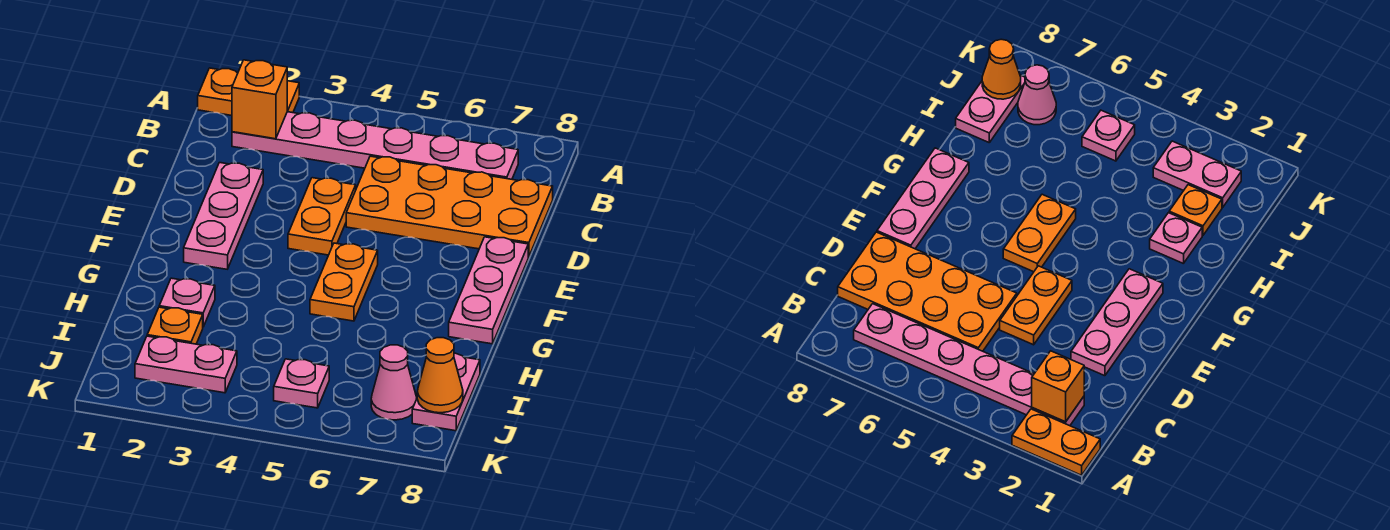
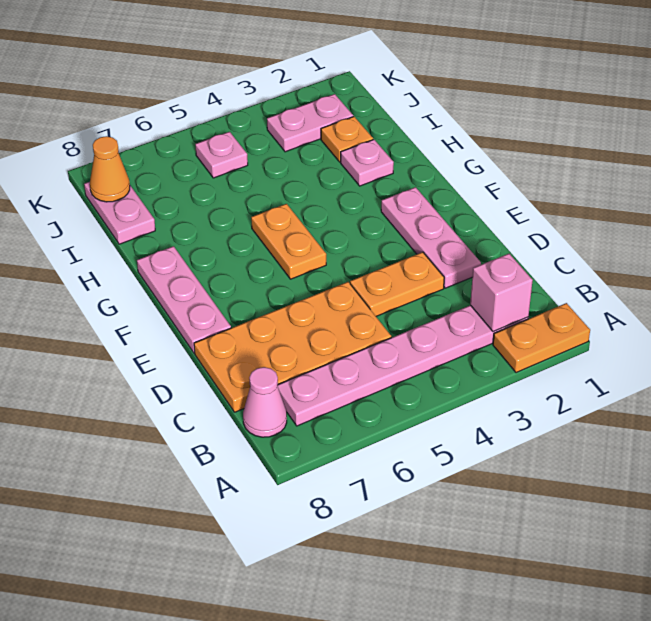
orange brick B2 level 2 -> pink brick B2 level 2
orange plate D4:E4 level 1 -> orange plate D3:D4 level 1
pink cone J7 level 1 -> pink cone B8 level 1

